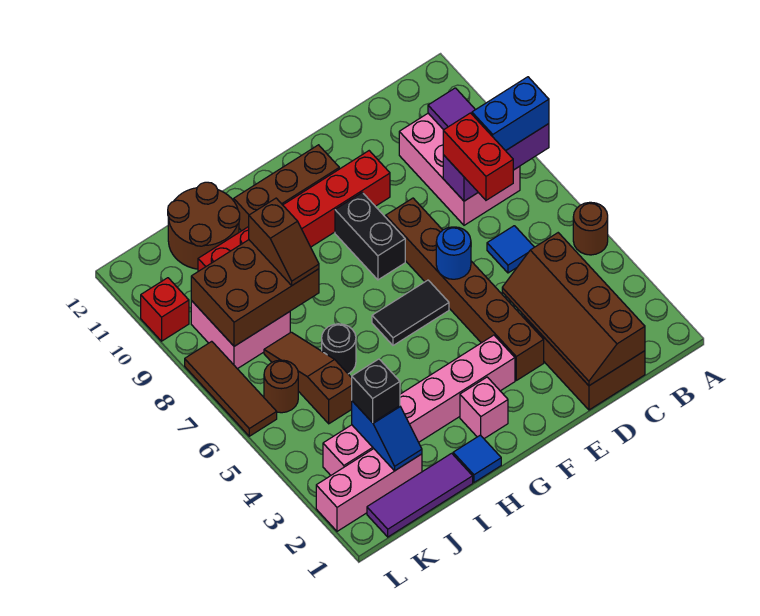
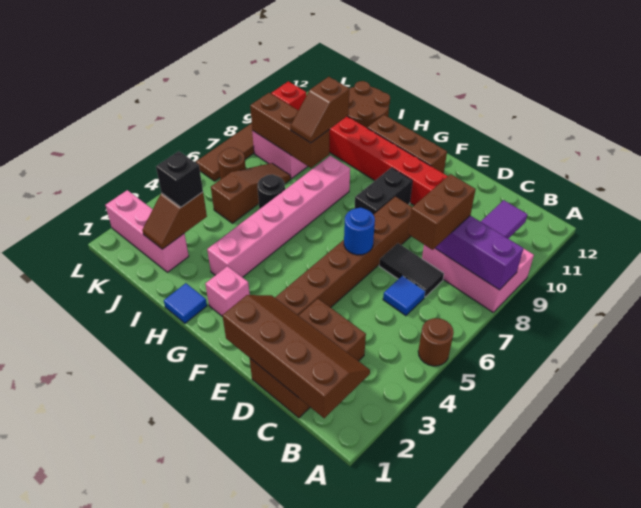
blue brick A8:B8 level 3 -> none
pink brick B8:C10 level 1 -> pink brick A8:C9 level 1
brown slope C1:D4 level 2 top C -> brown slope B1:E2 level 2 top 1
red brick C7:C8 level 3 -> brown brick C7:C8 level 3
pink brick F3:K3 level 1 -> pink brick H3:H8 level 1
black tile F6:G6 level 1 -> black tile C7:D7 level 1
purple tile I1:K1 level 1 -> none
brown brick I8:K9 level 2 -> brown brick I8:K8 level 2
blue slope J2:J3 level 2 top 3 -> brown slope J2:J3 level 2 top 3

